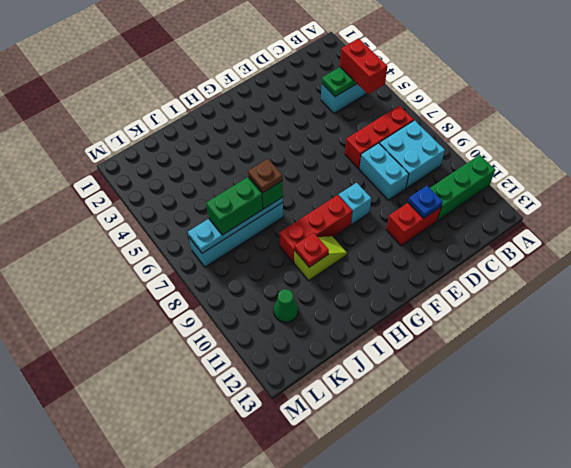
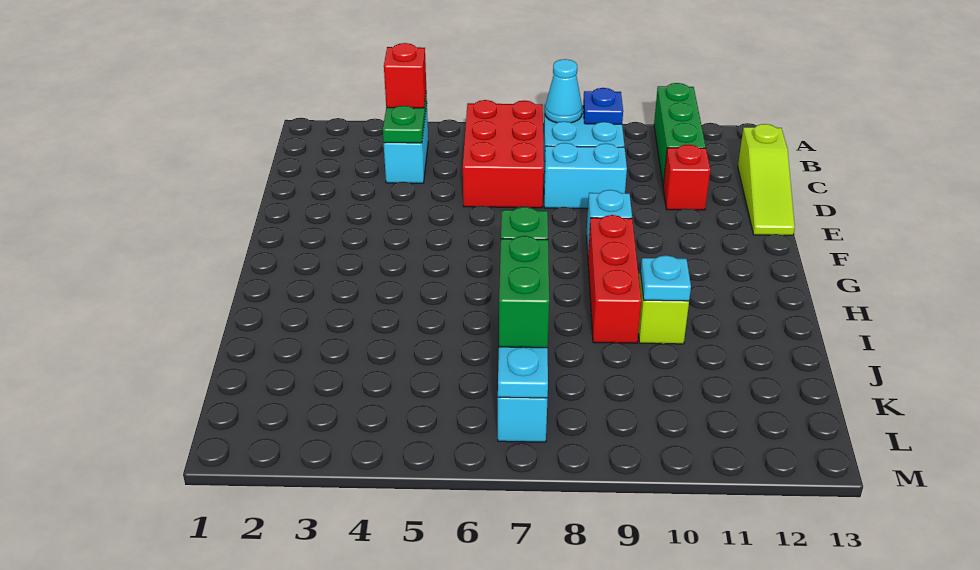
red brick B4:B5 level 3 -> red brick B4 level 3
red brick B7:D7 level 1 -> red brick B6:D7 level 1
none -> cyan cone B8 level 2
none -> lime slope C13:E13 level 1 top C
red brick D11:E11 level 1 -> red brick D11 level 1
blue plate D11 level 2 -> blue plate B9 level 2
brown plate I7 level 4 -> none
red plate I10 level 2 -> cyan plate I10 level 2
green cone K11 level 1 -> none

